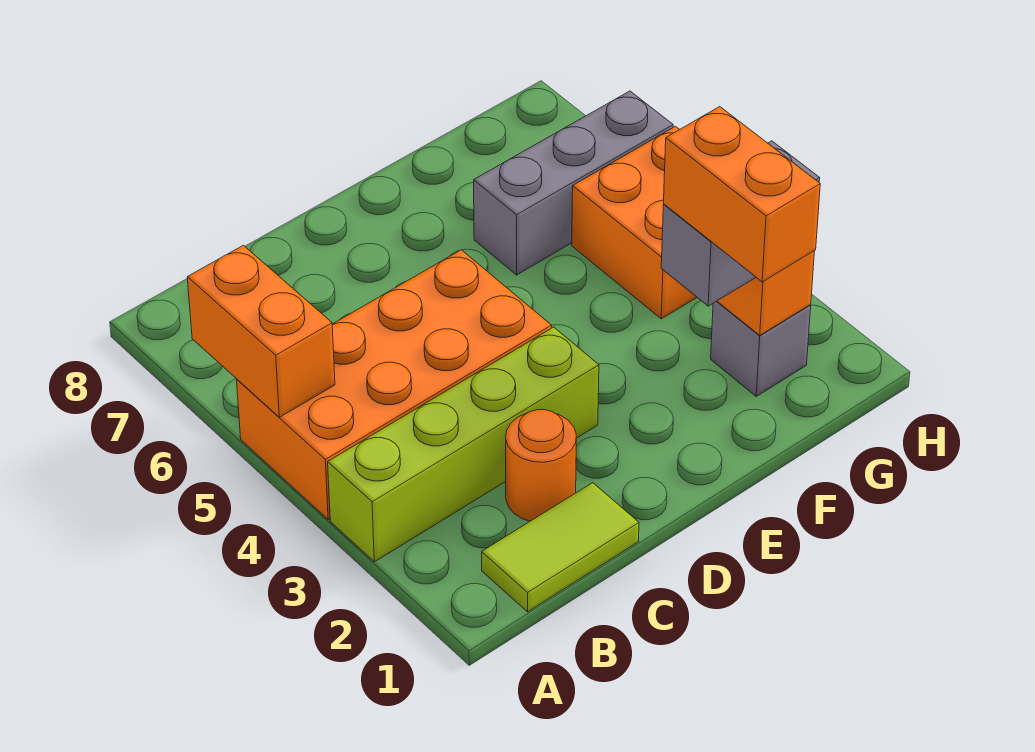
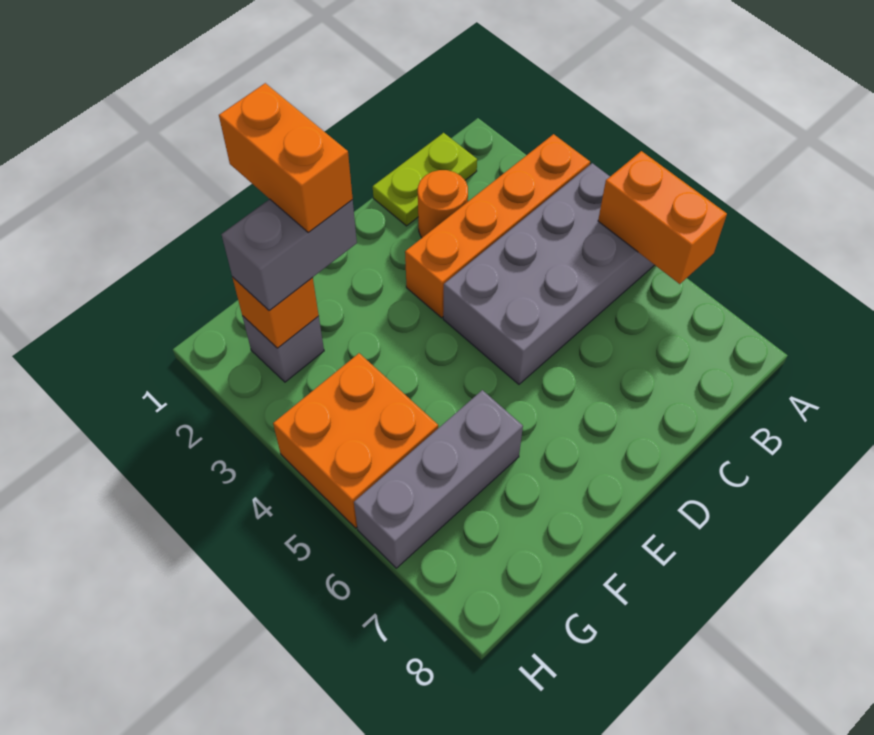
lime brick A3:D3 level 1 -> orange brick A3:D3 level 1
orange brick A4:D5 level 1 -> grey brick A4:D5 level 1
lime tile B1:C1 level 1 -> lime plate B1:C1 level 1

